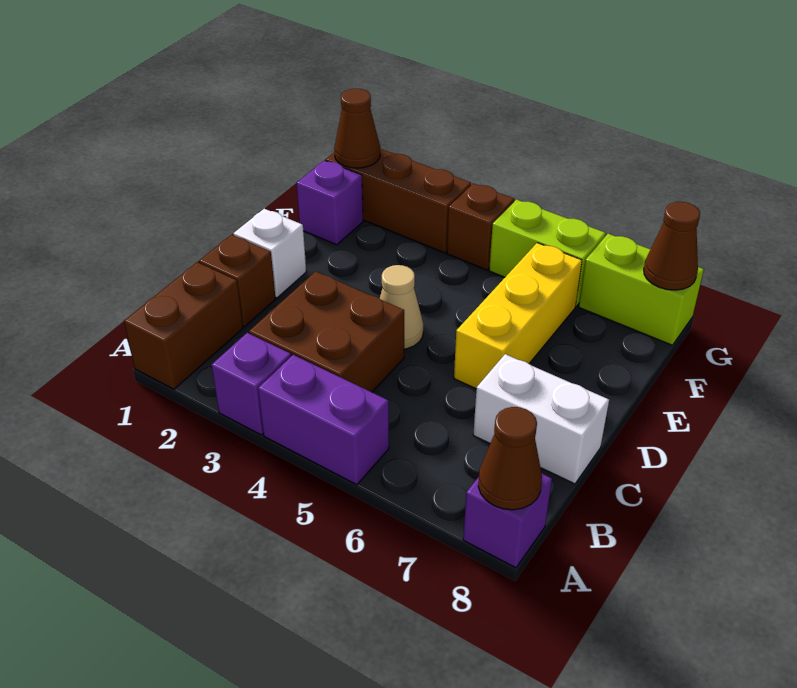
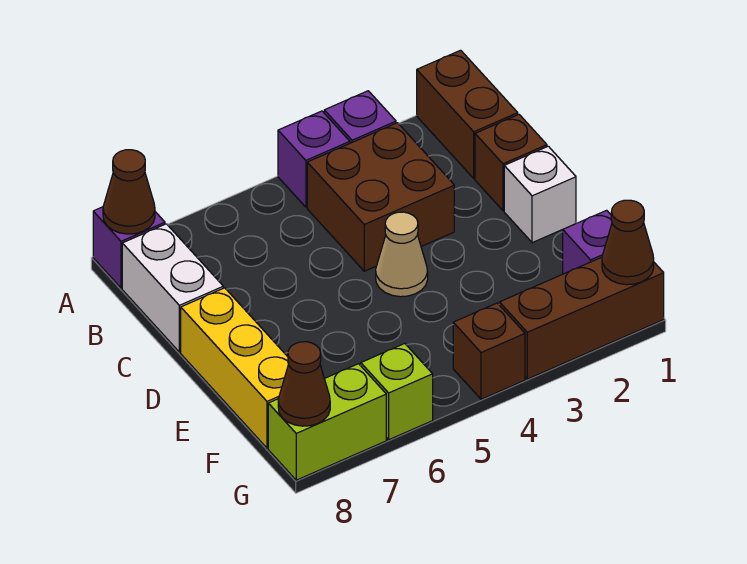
purple brick A4:A5 level 1 -> purple brick A4 level 1
white brick C7:C8 level 1 -> white brick B8:C8 level 1
yellow brick D6:F6 level 1 -> yellow brick D8:F8 level 1
lime brick G5:G6 level 1 -> lime brick G6 level 1

